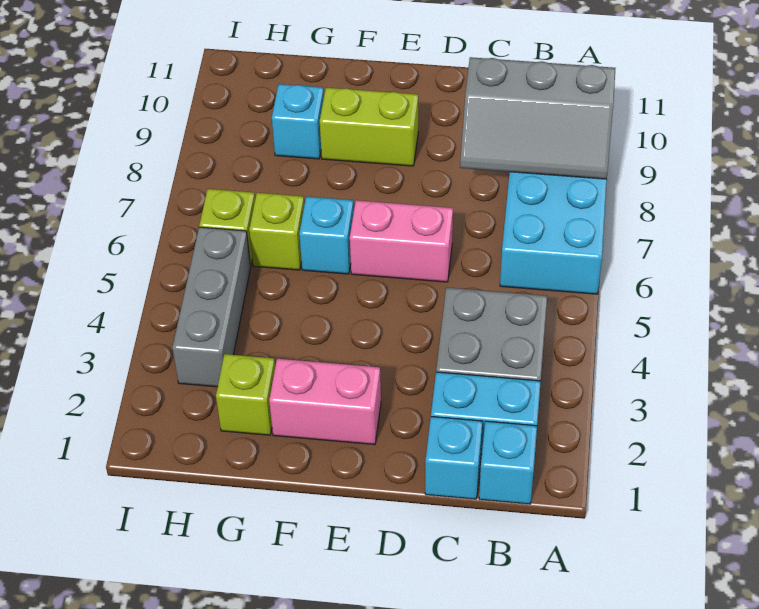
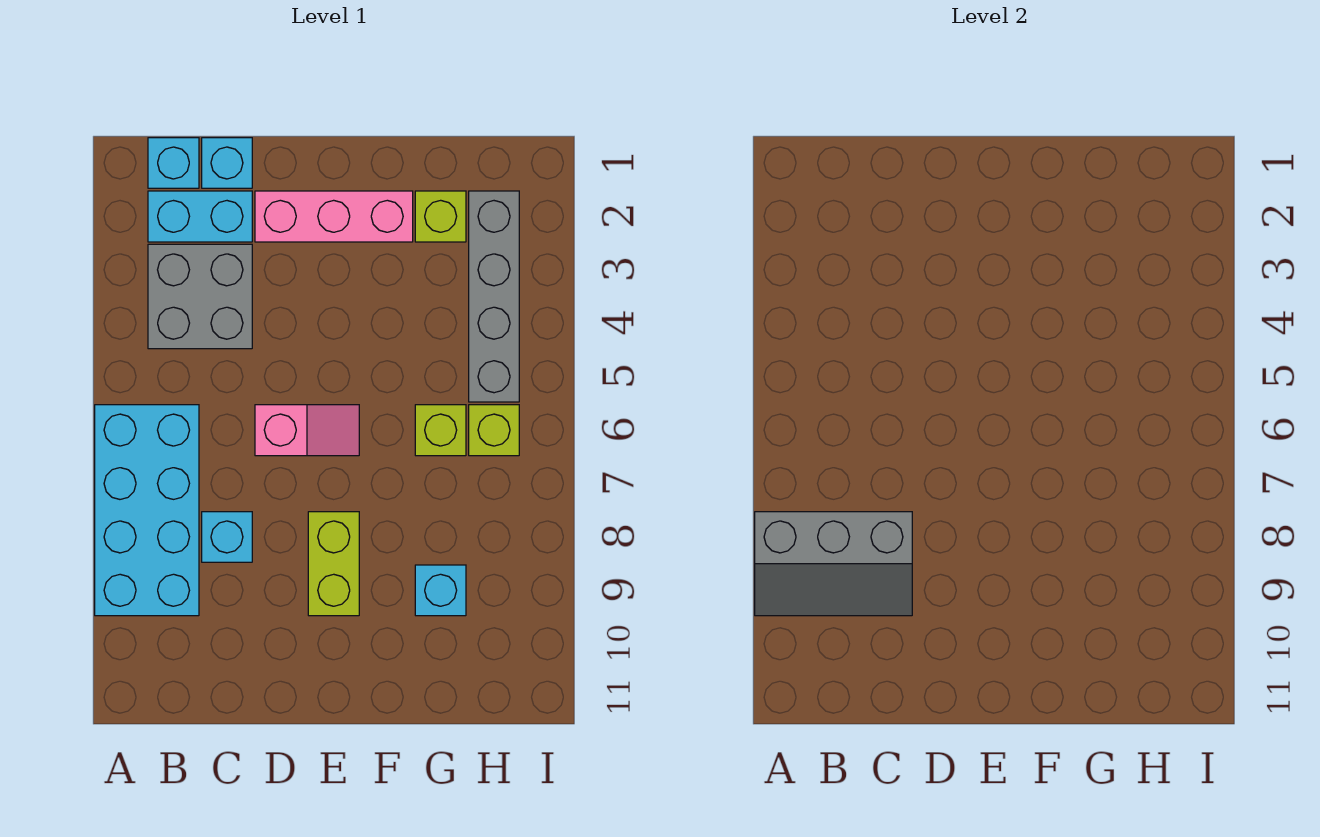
grey slope A8:C9 level 2 top 9 -> grey slope A8:C9 level 2 top 8
pink brick D6:E6 level 1 -> pink slope D6:E6 level 1 top D
pink brick E2:F2 level 1 -> pink brick D2:F2 level 1
lime brick E9:F9 level 1 -> lime brick E8:E9 level 1
cyan brick F6 level 1 -> cyan brick C8 level 1
grey brick H3:H5 level 1 -> grey brick H2:H5 level 1

